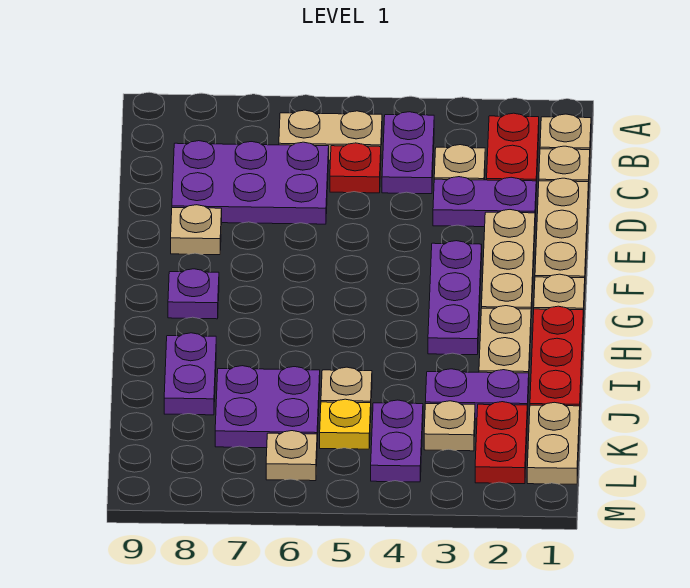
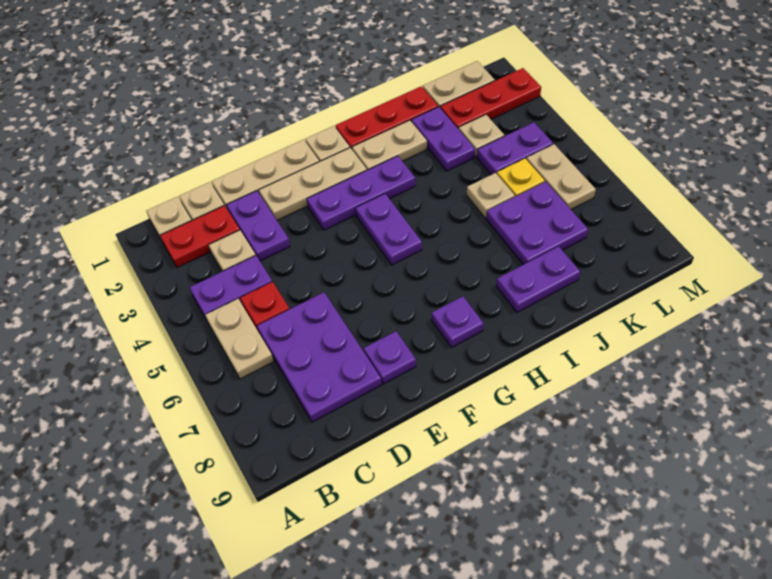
tan plate E8 level 1 -> purple plate E8 level 1
none -> purple plate G4:G5 level 1
red plate K2:L2 level 1 -> red plate K2:M2 level 1
tan plate L6 level 1 -> tan plate L5:L6 level 1

